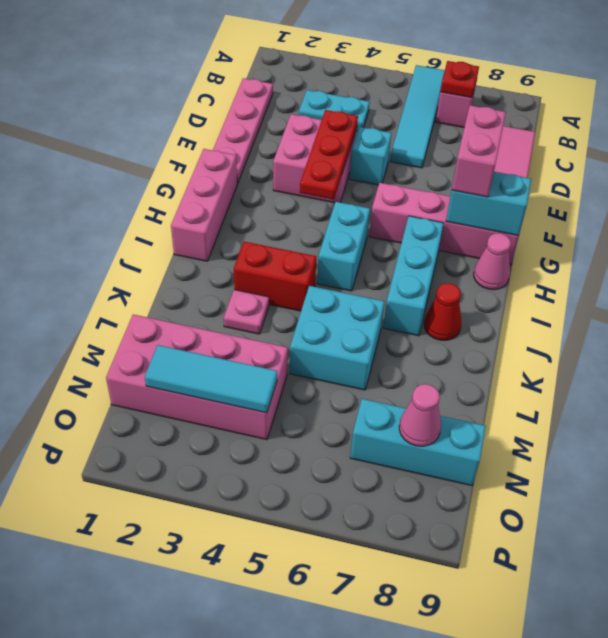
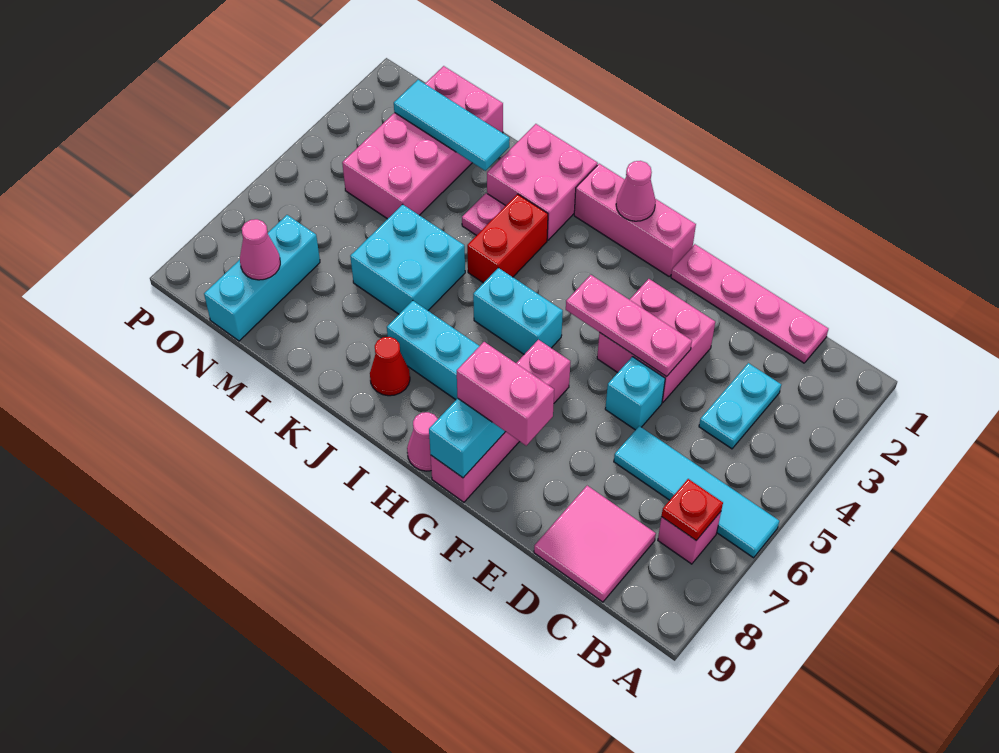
red plate E4:G4 level 2 -> pink plate E4:G4 level 2
none -> pink cone H1 level 2
none -> pink brick J1:K2 level 1
cyan tile N2:N4 level 2 -> cyan tile L2:N2 level 2

